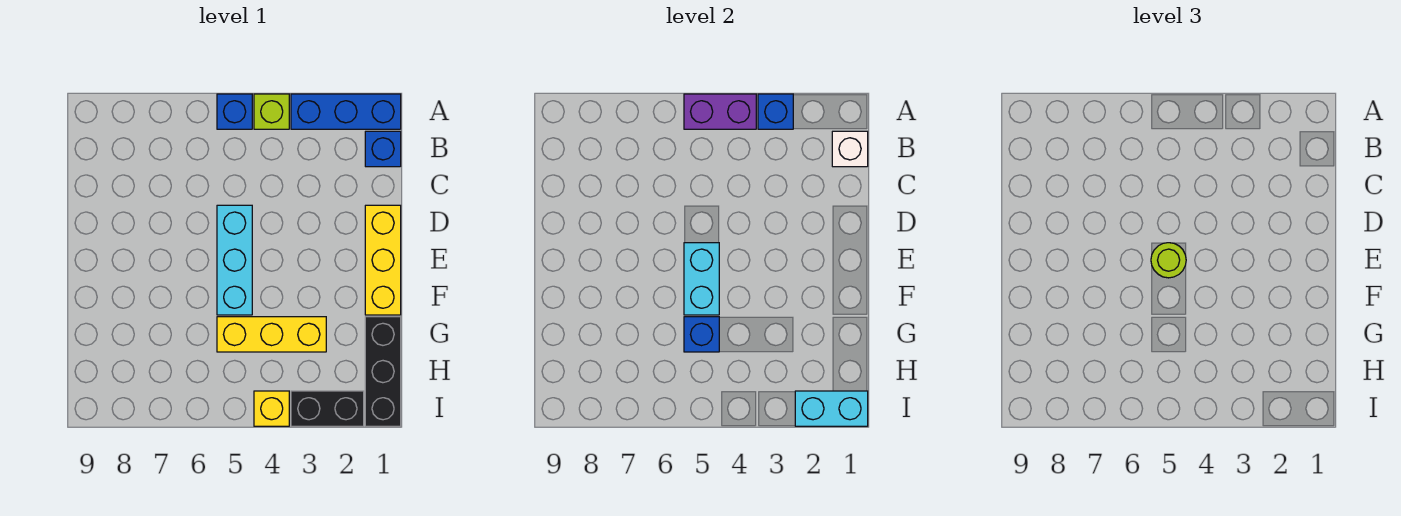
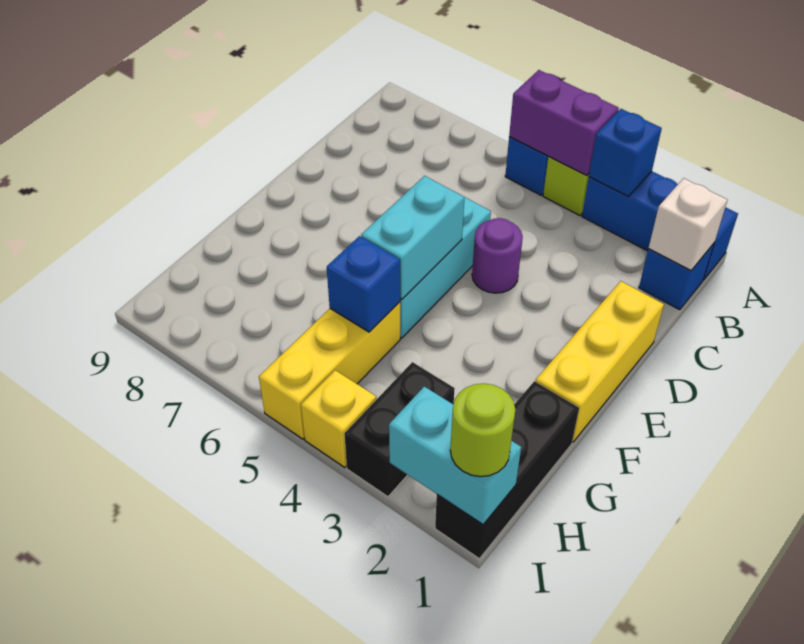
none -> purple round brick D4 level 1
lime round brick E5 level 3 -> lime round brick I1 level 3
yellow brick G3:G5 level 1 -> yellow brick G5:I5 level 1
black brick I2:I3 level 1 -> black brick H3:I3 level 1

